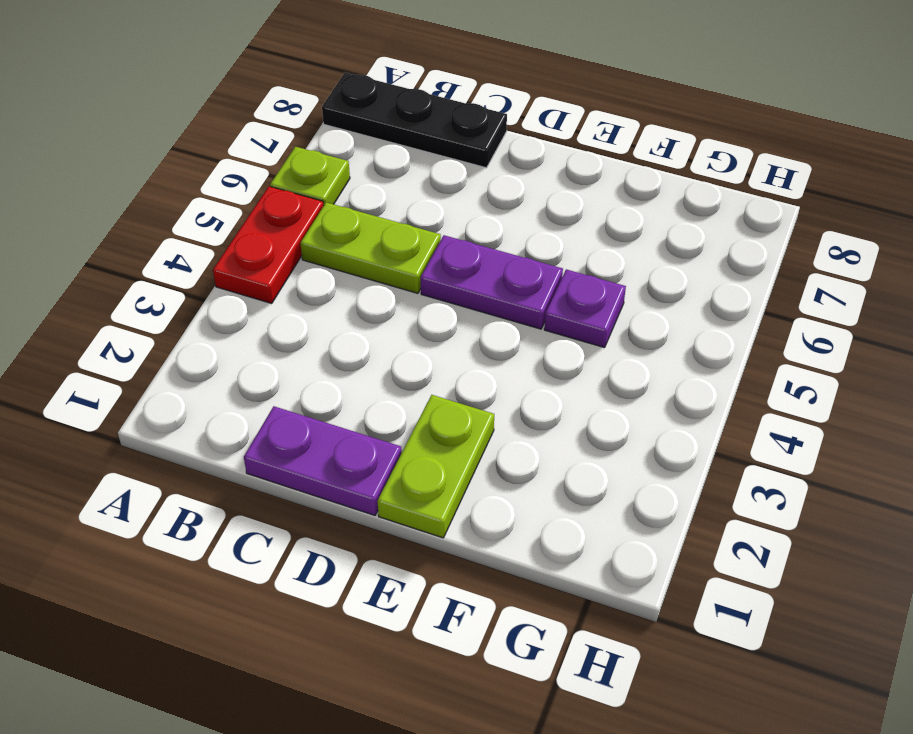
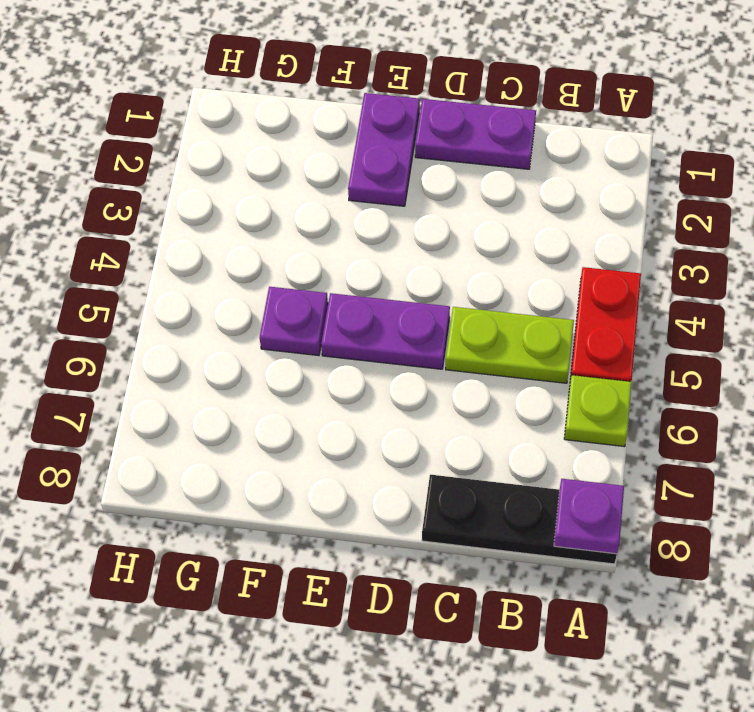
none -> purple plate A8 level 2
lime plate E1:E2 level 1 -> purple plate E1:E2 level 1

